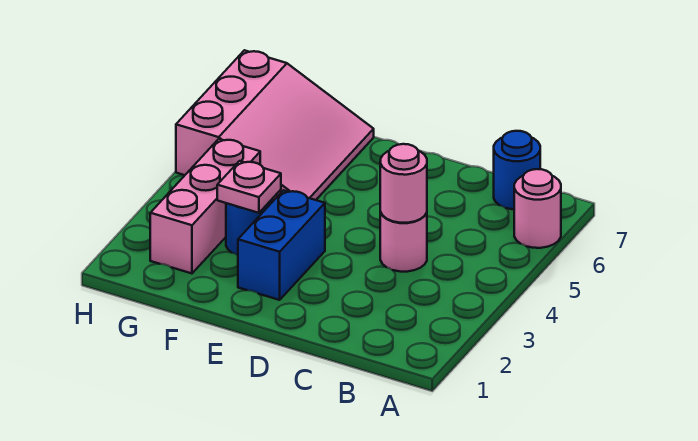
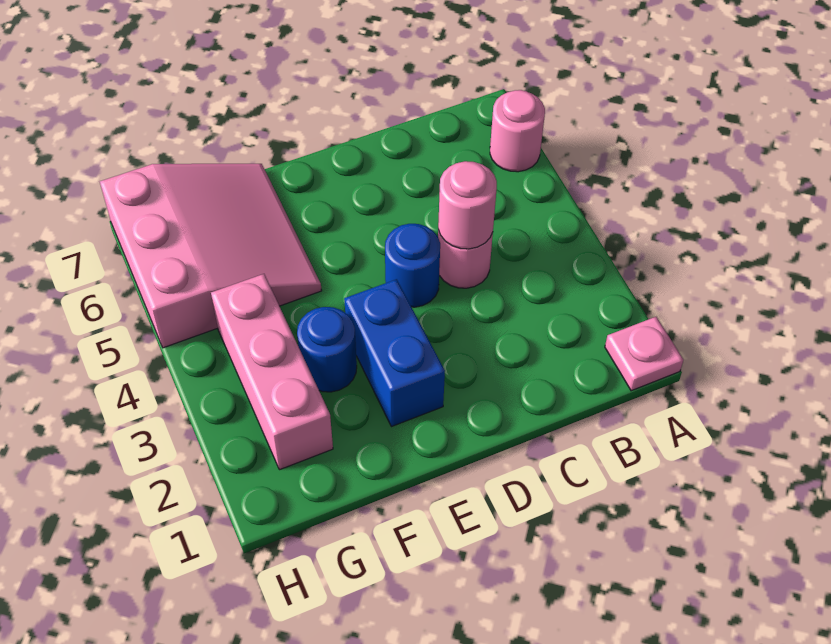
blue round brick B7 level 1 -> blue round brick D4 level 1
pink plate F3 level 2 -> pink plate A1 level 1

